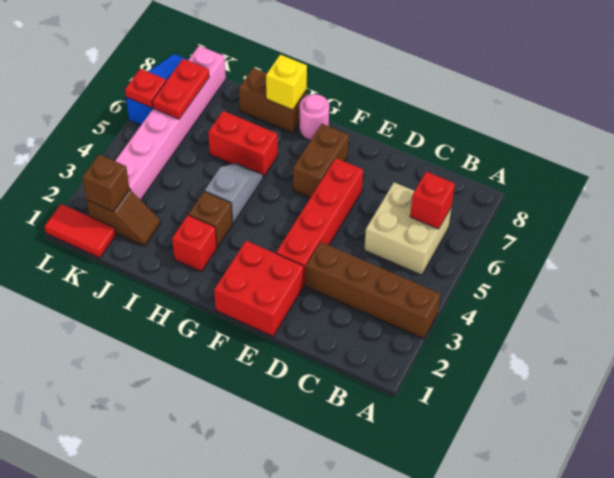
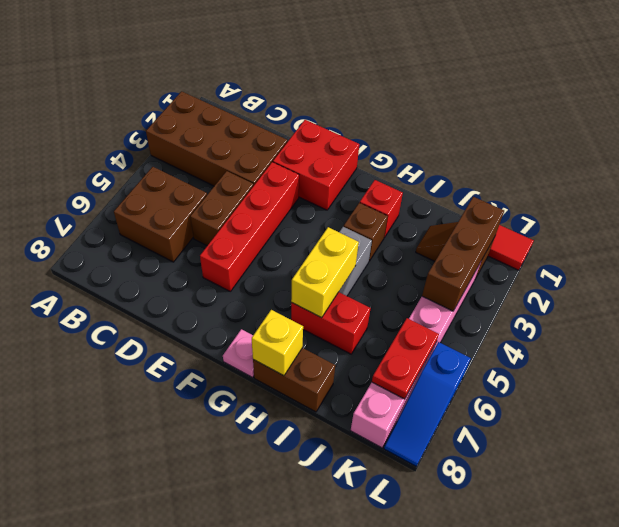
brown brick A3:D3 level 1 -> brown brick A2:D3 level 1
tan brick B5:C6 level 1 -> brown brick B5:C6 level 1
red brick B6 level 2 -> none
brown brick F6:F7 level 1 -> brown brick D4:D5 level 1
pink round brick G8 level 1 -> pink plate G8 level 1
none -> yellow brick H5:H6 level 2
brown brick K2 level 2 -> brown brick K2:K4 level 2
red plate L6 level 2 -> none

